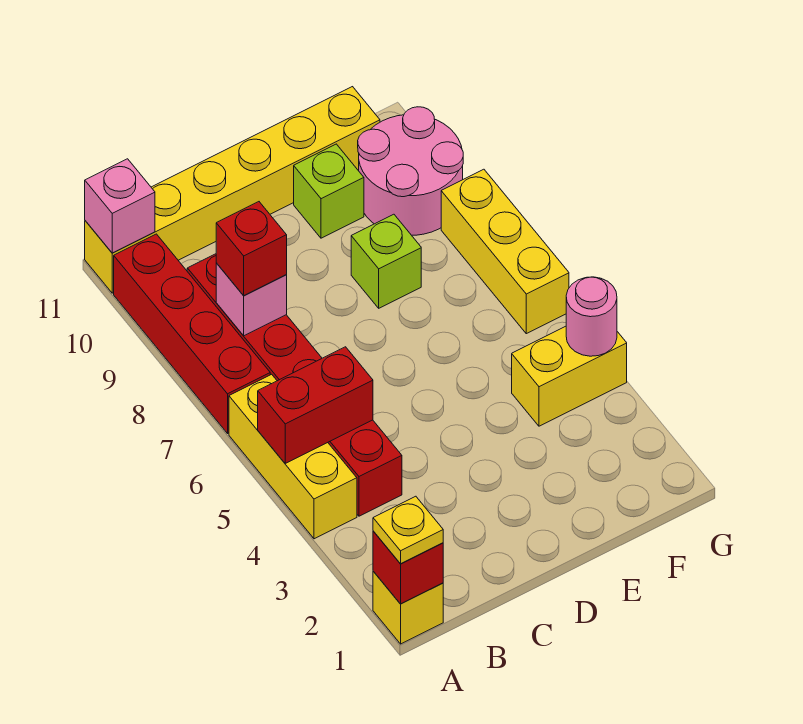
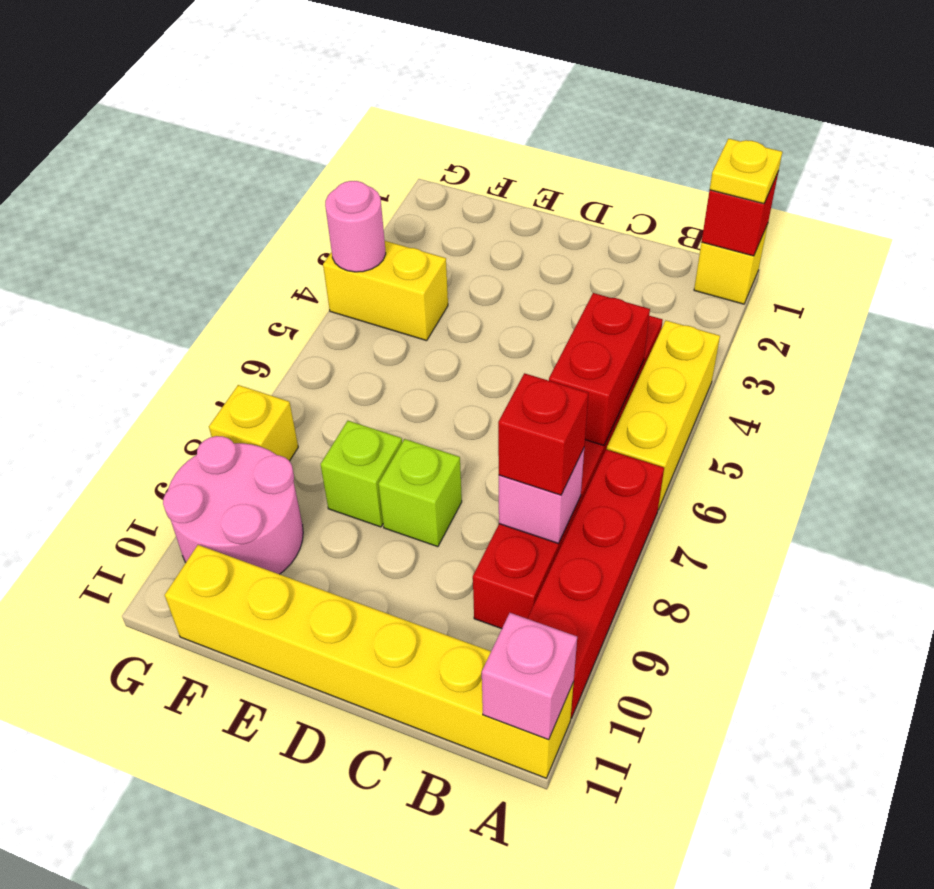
red brick A5:B5 level 2 -> red brick B5:B6 level 2
lime brick E10 level 1 -> lime brick D8 level 1
yellow brick G6:G8 level 1 -> yellow brick G8 level 1

